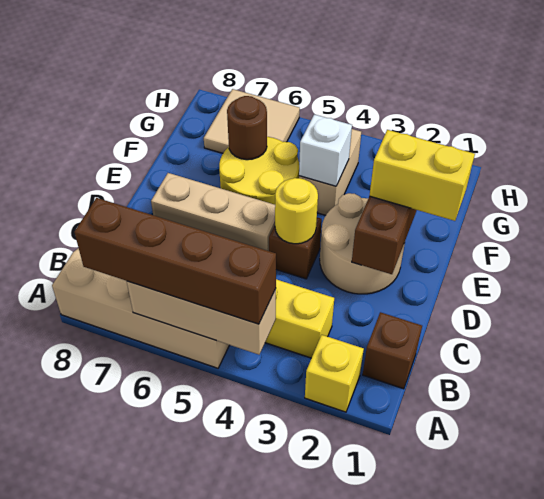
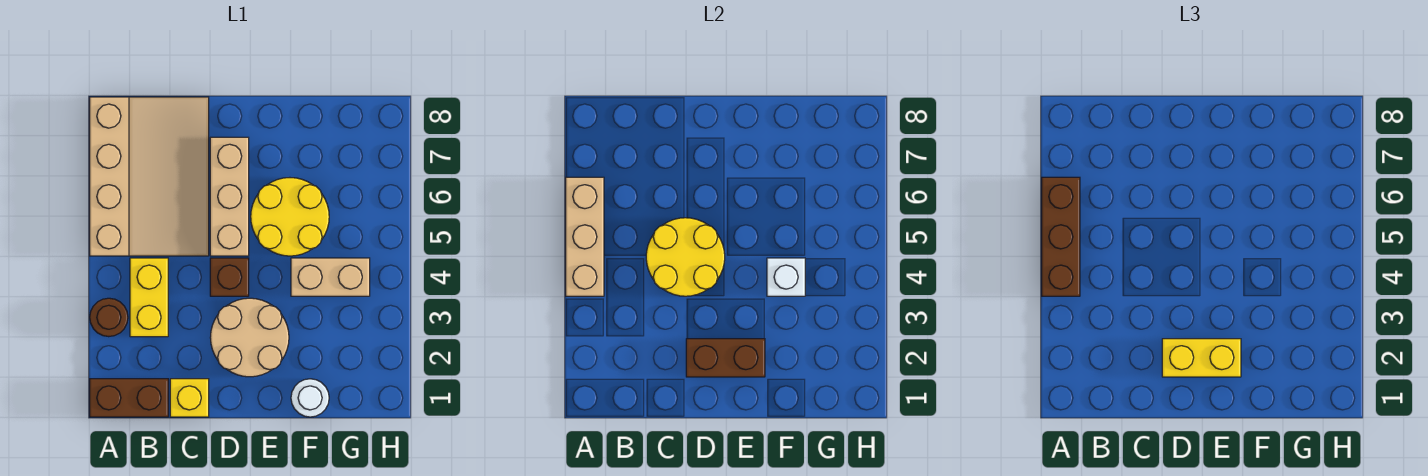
yellow brick A2 level 1 -> yellow brick C1 level 1
brown brick A4:A7 level 3 -> brown brick A4:A6 level 3
brown brick B1 level 1 -> brown brick A1:B1 level 1
yellow round brick D4 level 2 -> yellow round brick C4:D5 level 2
yellow brick E1:E2 level 3 -> yellow brick D2:E2 level 3
none -> white round brick F1 level 1
brown round brick F6 level 2 -> brown round brick A3 level 1
tan tile G6:H7 level 1 -> none

